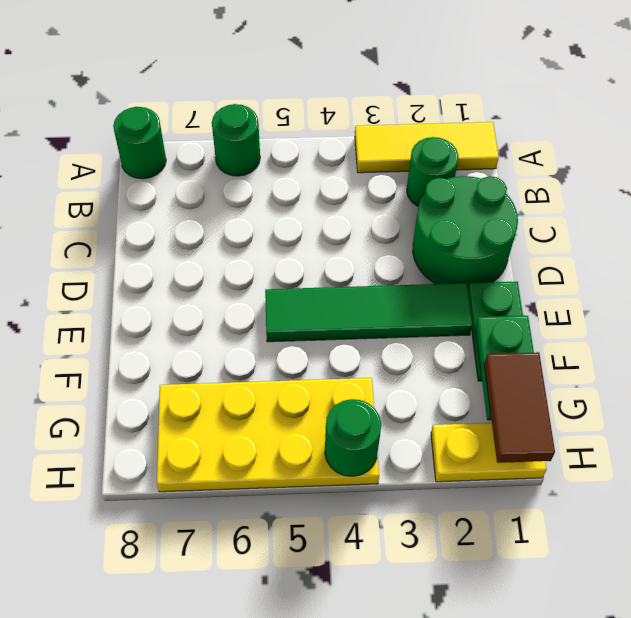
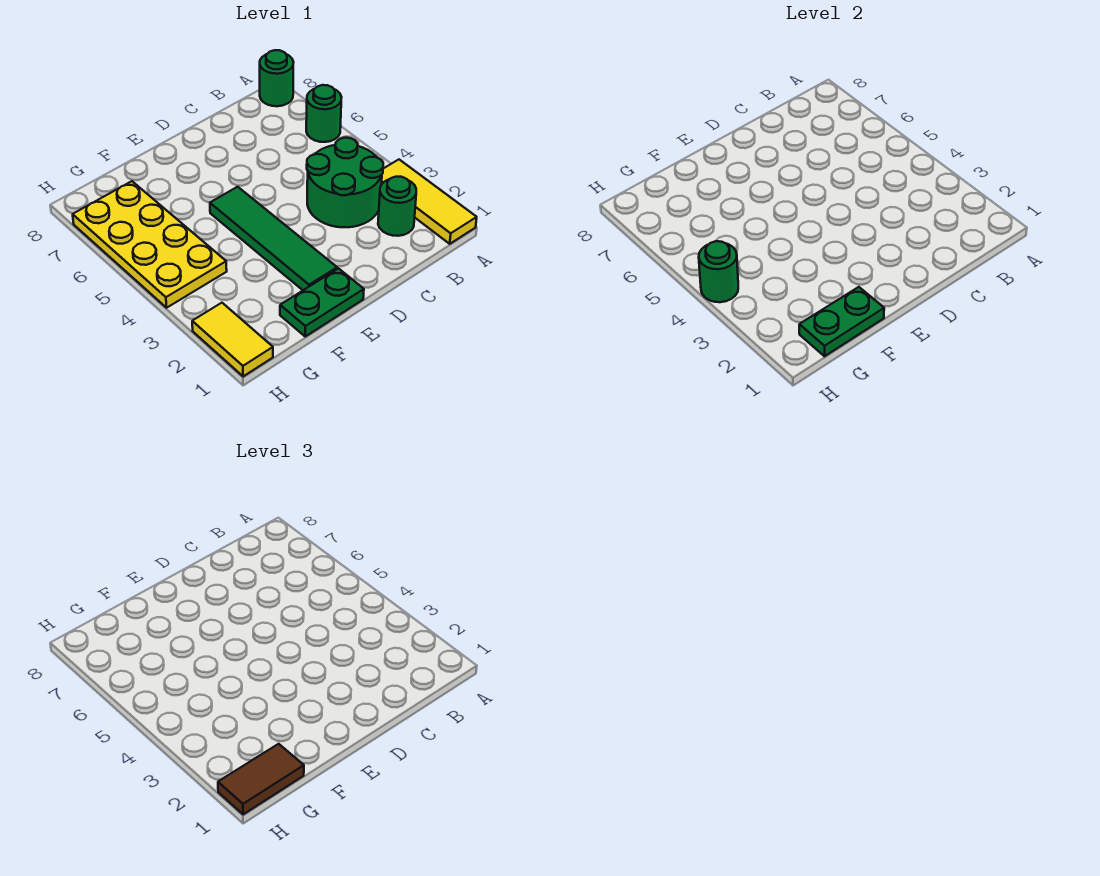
green round brick C1:D2 level 1 -> green round brick B3:C4 level 1
yellow plate H1:H2 level 1 -> yellow tile H1:H2 level 1

